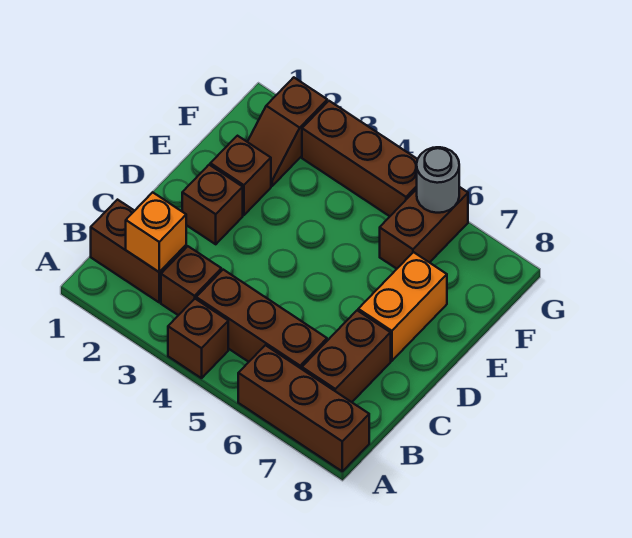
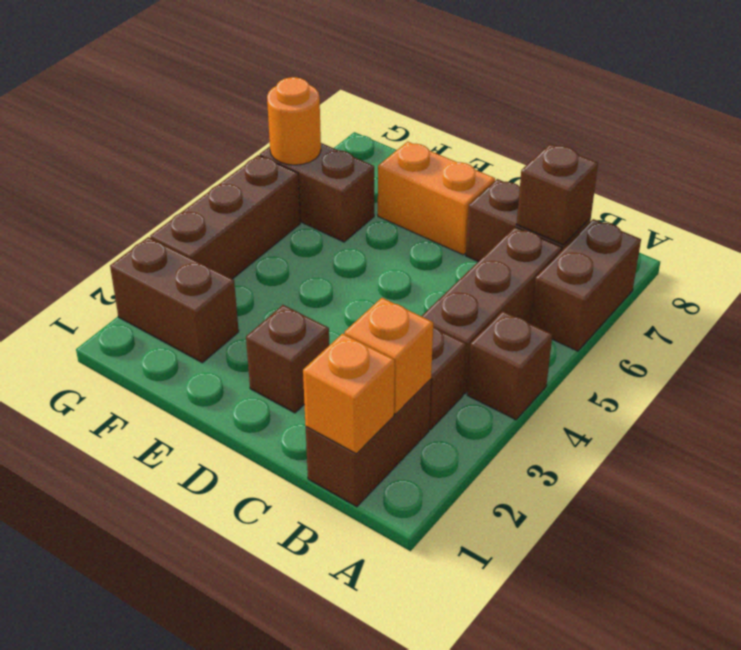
brown brick A6:A8 level 1 -> brown brick A6:A7 level 1
none -> orange brick B1 level 2
brown brick E2 level 1 -> brown brick B7 level 2
brown slope F2:G2 level 1 top G -> brown brick F2:G2 level 1
grey round brick G6 level 2 -> orange round brick G6 level 2

